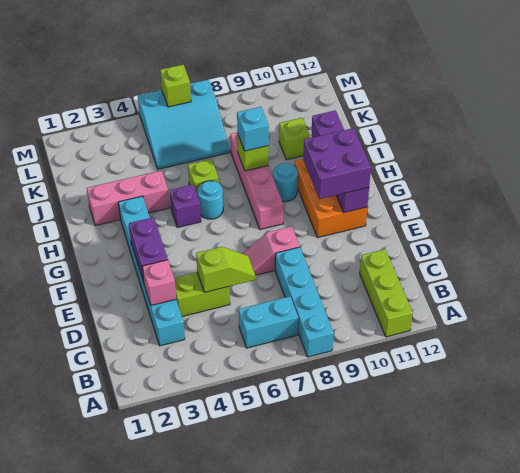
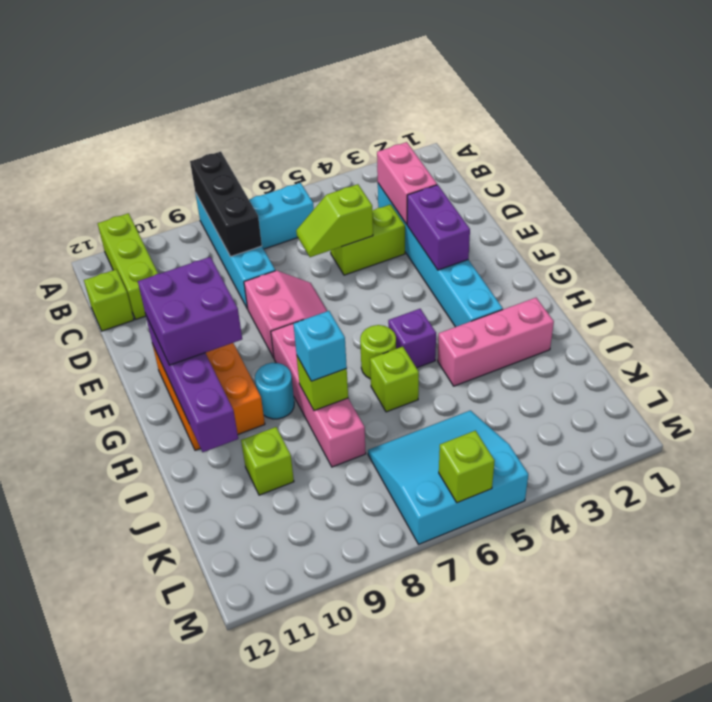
none -> black brick A8:C8 level 2
none -> lime brick C12 level 1
pink brick D3 level 2 -> pink brick C3:D3 level 2
pink slope E7:E8 level 1 top 8 -> pink slope E7:F8 level 1 top 8
cyan round brick H6 level 1 -> lime round brick H6 level 1

